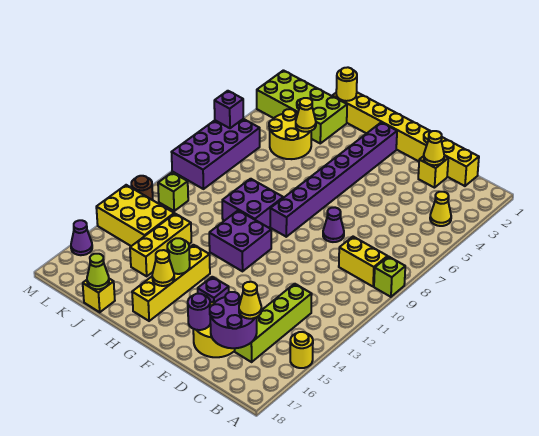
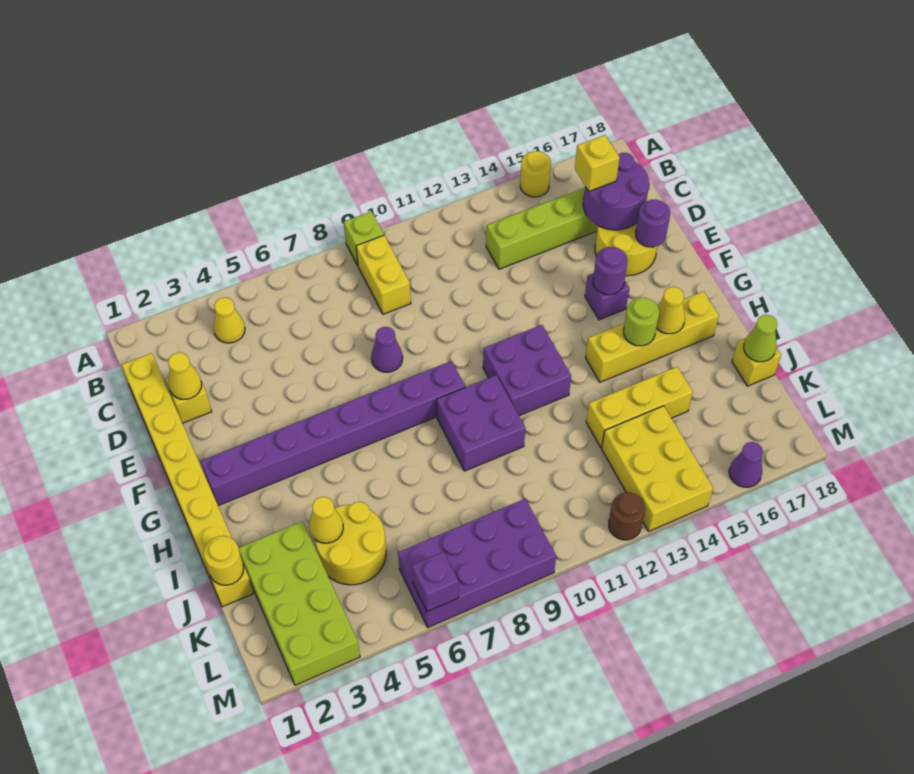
yellow cone C16 level 3 -> yellow brick C16 level 3
none -> purple round brick F15 level 2
lime brick L11 level 1 -> none

